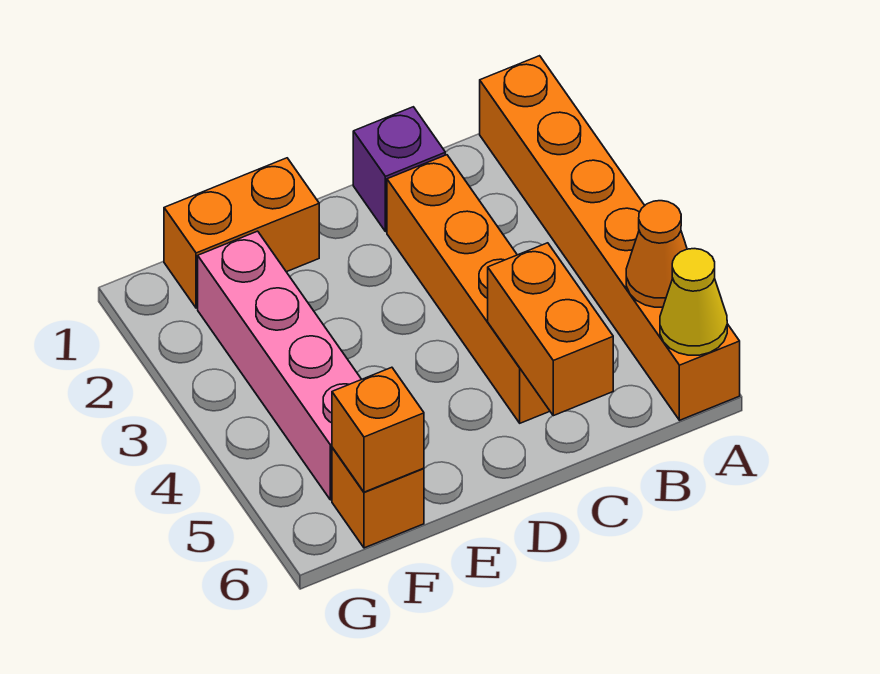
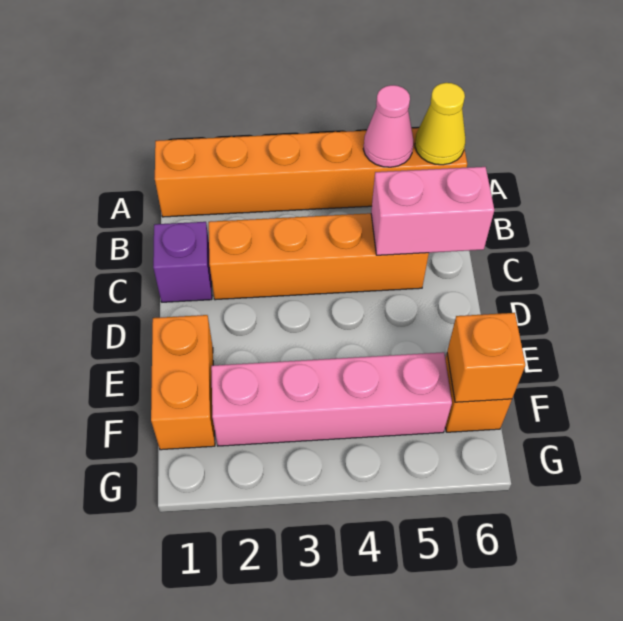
orange cone A5 level 2 -> pink cone A5 level 2
orange brick C5:C6 level 2 -> pink brick C5:C6 level 2

